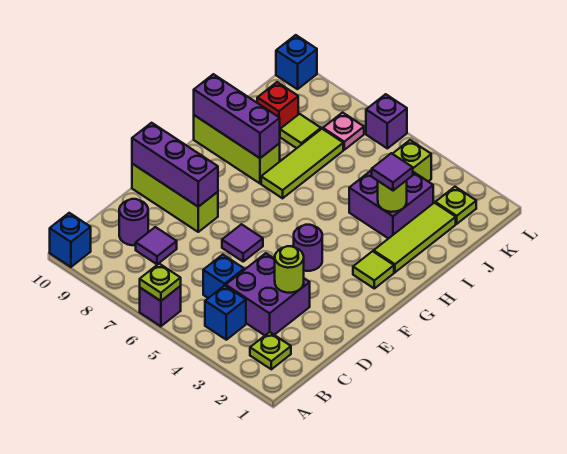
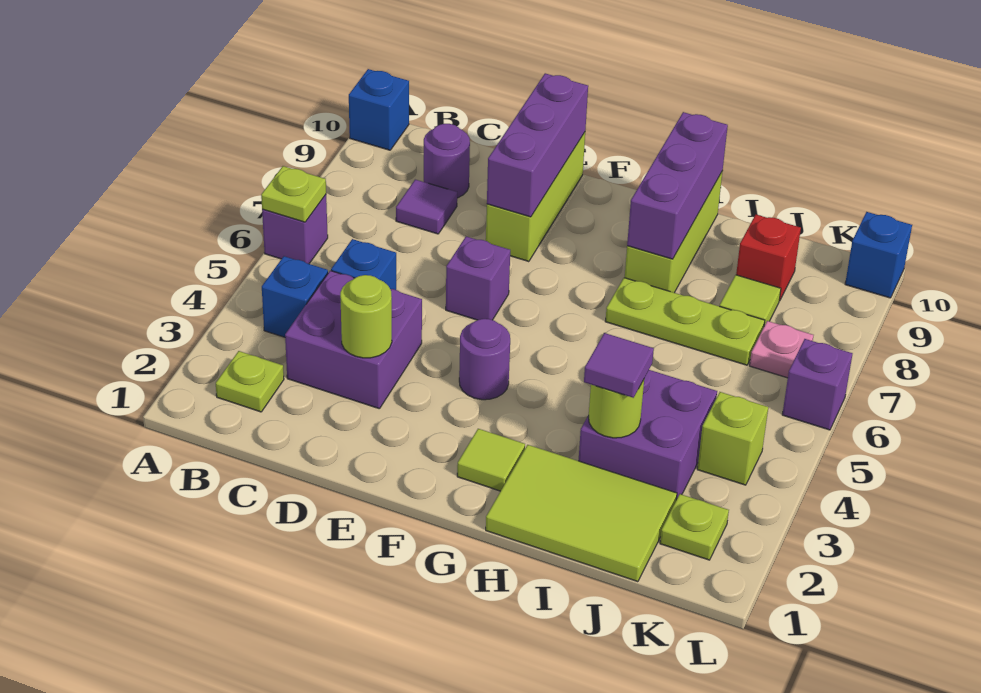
purple tile E6 level 1 -> purple brick E6 level 1
lime tile H2:J2 level 1 -> lime tile H1:J2 level 1
lime tile H7:J7 level 1 -> lime plate H7:J7 level 1

